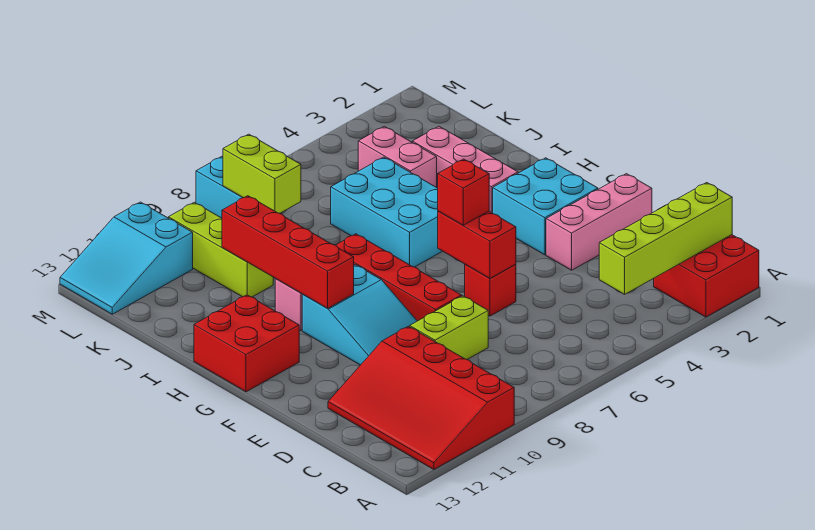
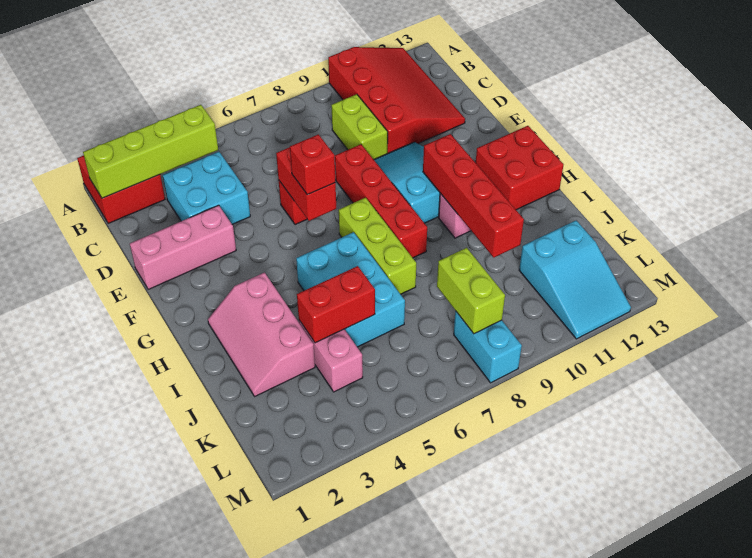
lime brick D8:D9 level 1 -> lime brick C9:D9 level 1
cyan brick F2:G3 level 1 -> cyan brick C3:D4 level 1
none -> red brick J4:J5 level 2
lime brick J10:L10 level 1 -> lime brick G7:I7 level 1
cyan slope L11:M13 level 1 top 11 -> cyan slope K11:M12 level 1 top K

